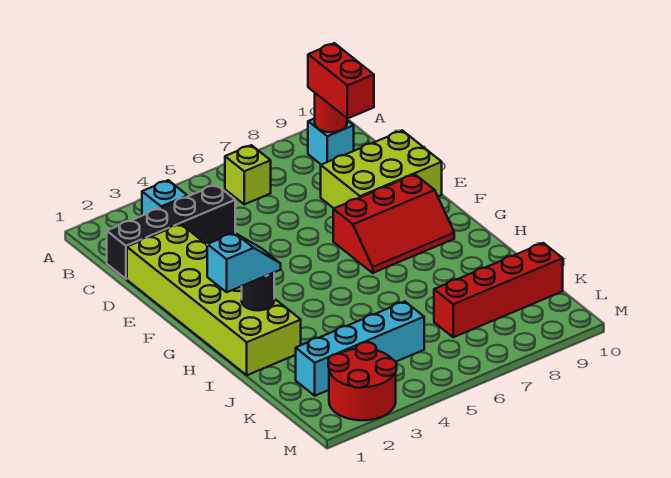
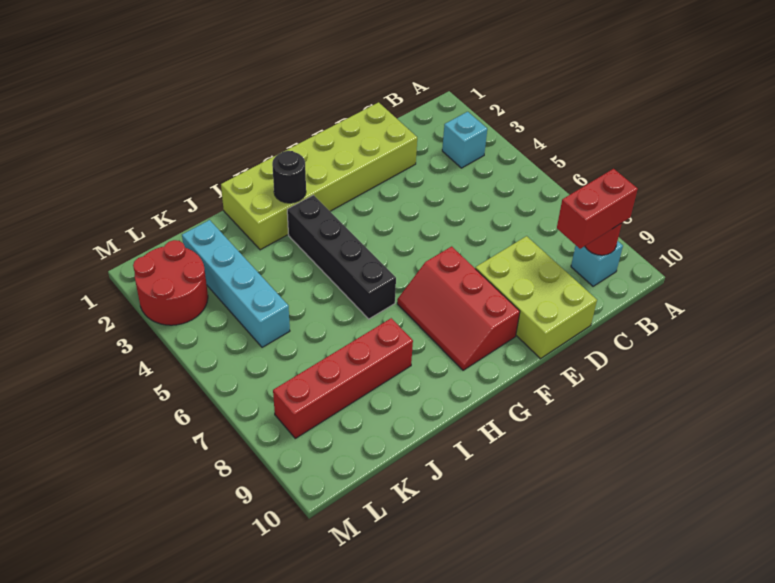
lime brick B6 level 1 -> none
black brick C1:C4 level 1 -> black brick H3:H6 level 1
cyan slope H1:H2 level 3 top 1 -> none
red brick K7:K10 level 1 -> red brick I8:L8 level 1

